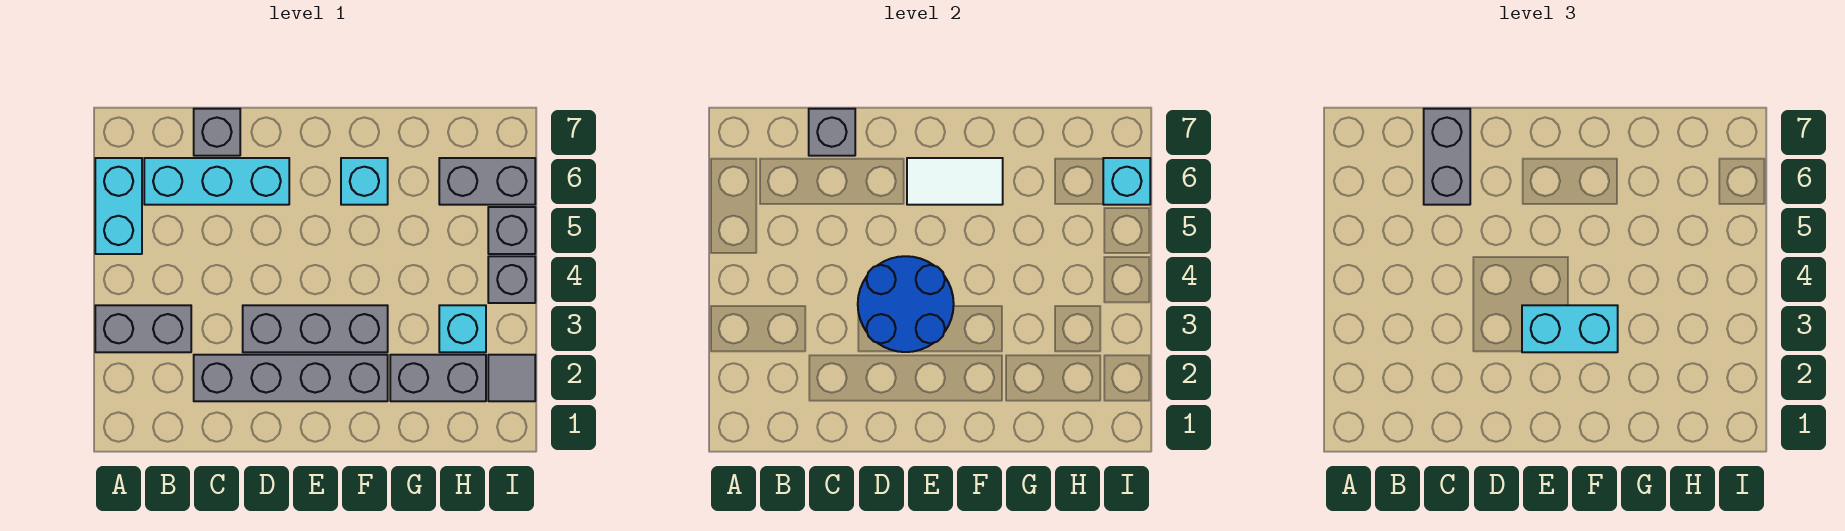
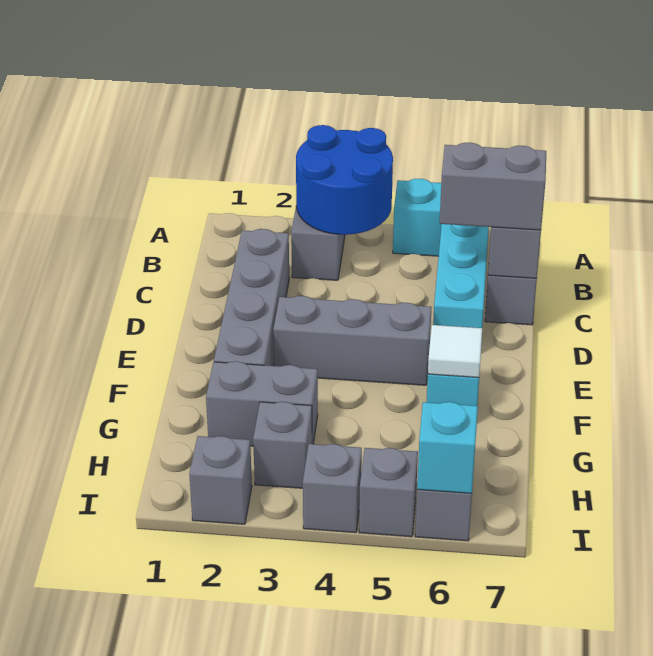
grey brick D3:F3 level 1 -> grey brick E3:E5 level 1
blue round brick D3:E4 level 2 -> blue round brick A3:B4 level 2
cyan brick E3:F3 level 3 -> none
white tile E6:F6 level 2 -> white tile F6 level 2
grey brick G2:H2 level 1 -> grey brick G2:G3 level 1
cyan brick H3 level 1 -> grey brick H3 level 1
grey tile I2 level 1 -> grey brick I2 level 1

